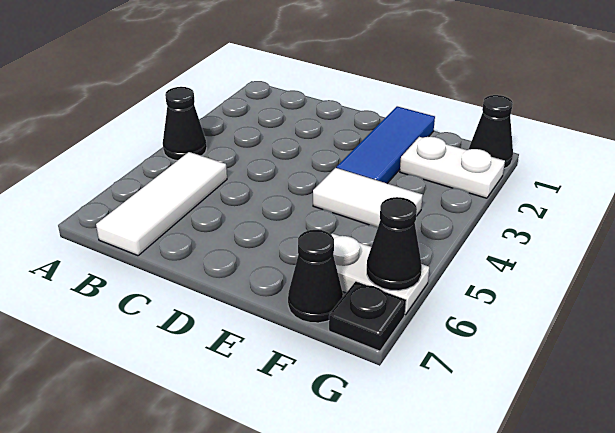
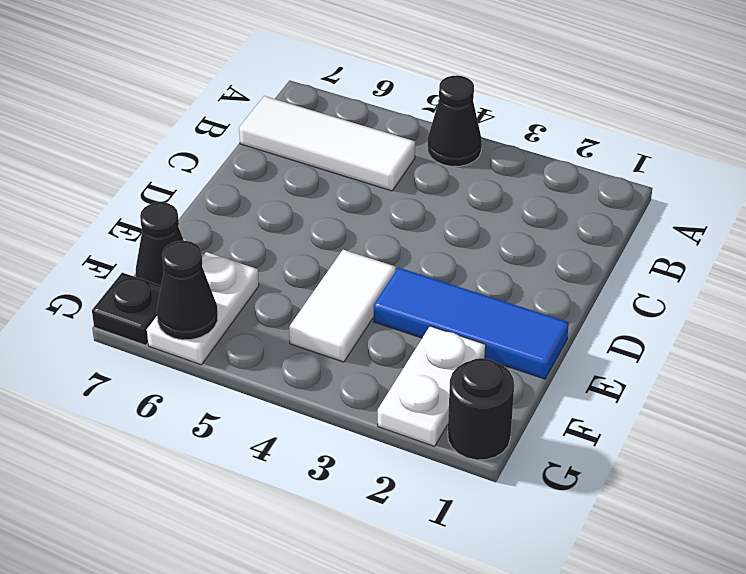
black cone G1 level 1 -> black round brick G1 level 1

